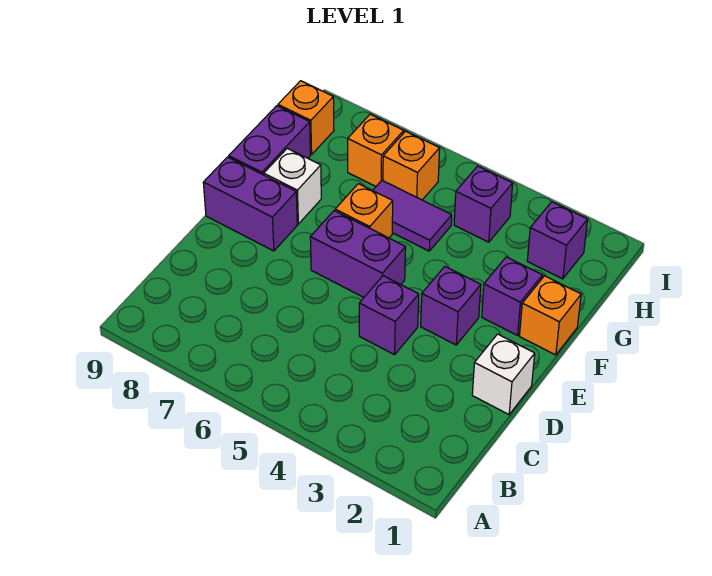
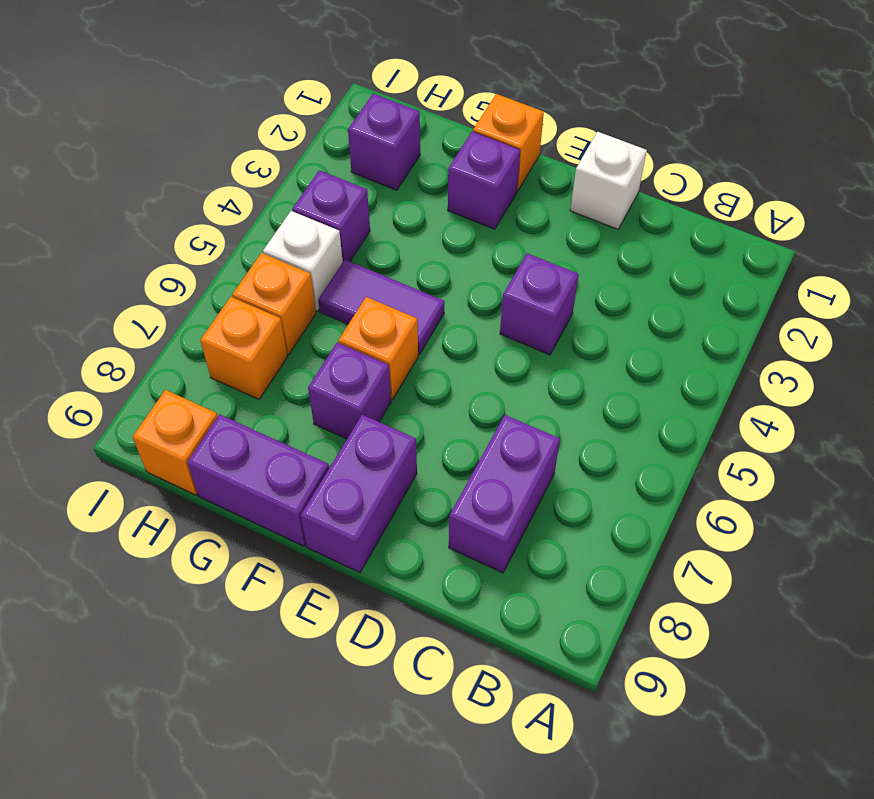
purple brick E3 level 1 -> purple brick F7 level 1
purple brick E5:E6 level 1 -> purple brick C7:C8 level 1
white brick F8 level 1 -> white brick H5 level 1
purple tile G5:G6 level 1 -> purple tile F5:G5 level 1

